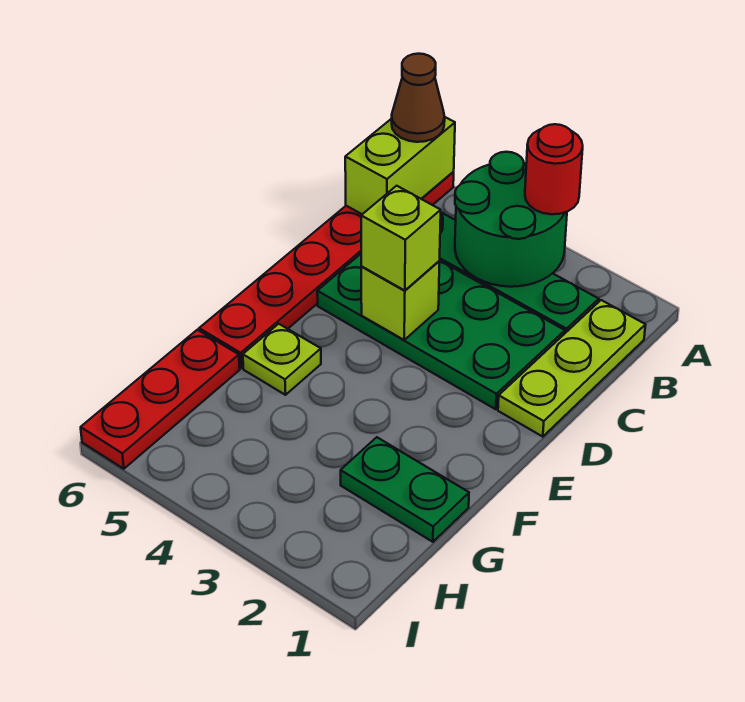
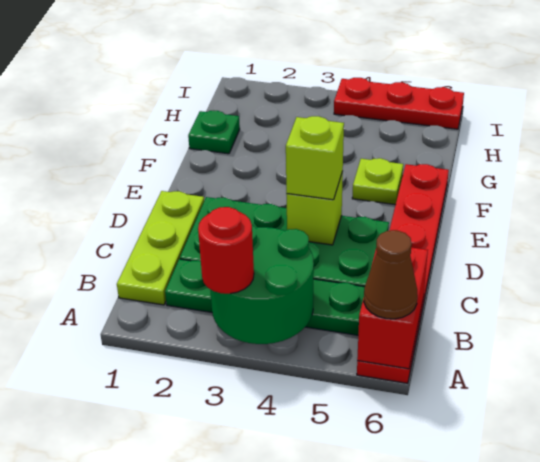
lime brick A6:B6 level 2 -> red brick A6:B6 level 2
green plate G1:G2 level 1 -> green plate G1 level 1
red plate G6:I6 level 1 -> red plate I4:I6 level 1

